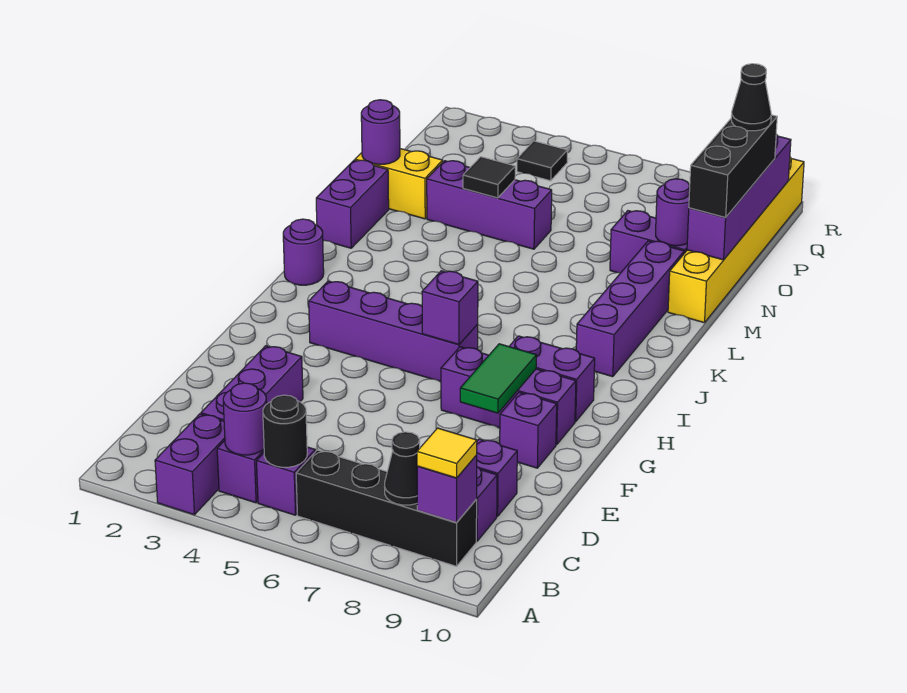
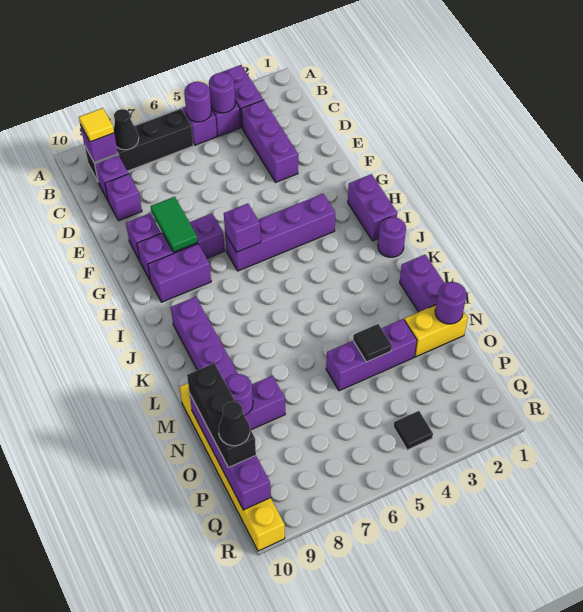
black round brick B5 level 2 -> purple round brick B5 level 2
none -> purple brick H1:I1 level 1

